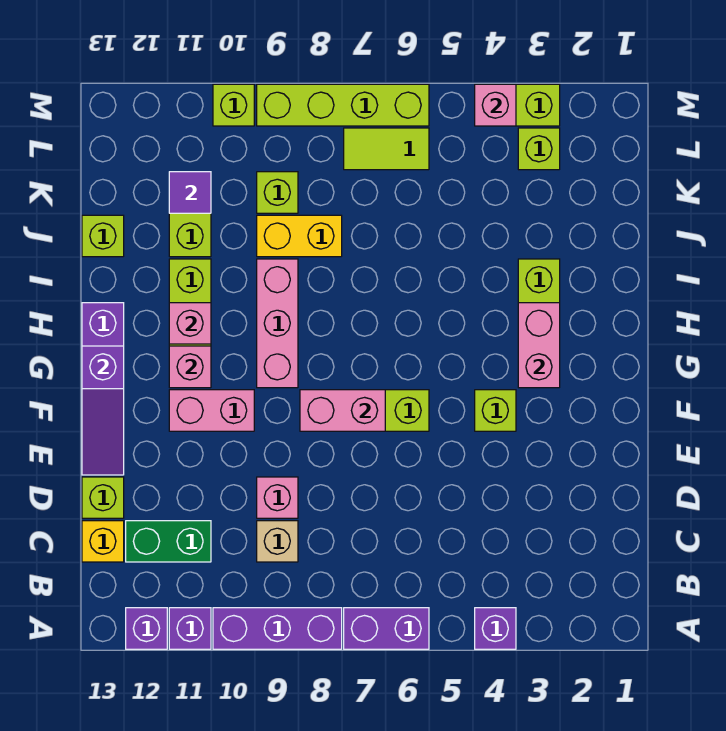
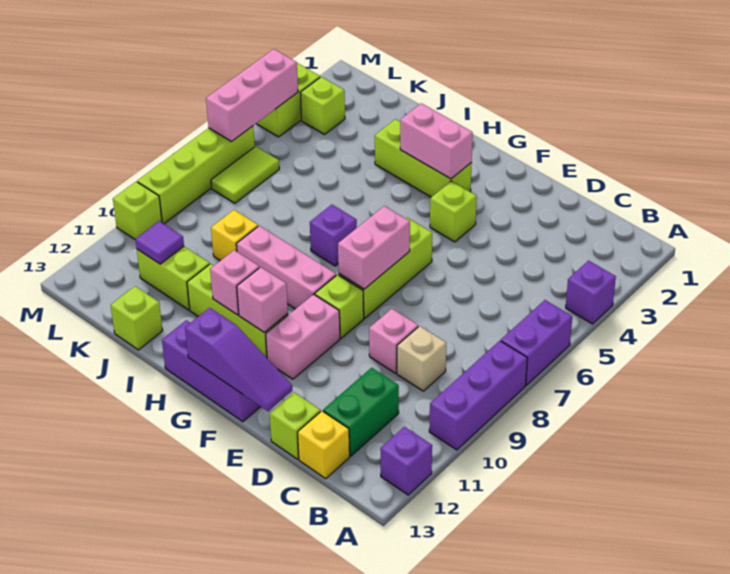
purple brick A11 level 1 -> purple brick H7 level 1
yellow brick J8:J9 level 1 -> yellow brick J9 level 1
lime brick K9 level 1 -> lime brick F9 level 1
pink brick M4 level 2 -> pink brick M4:M6 level 2

